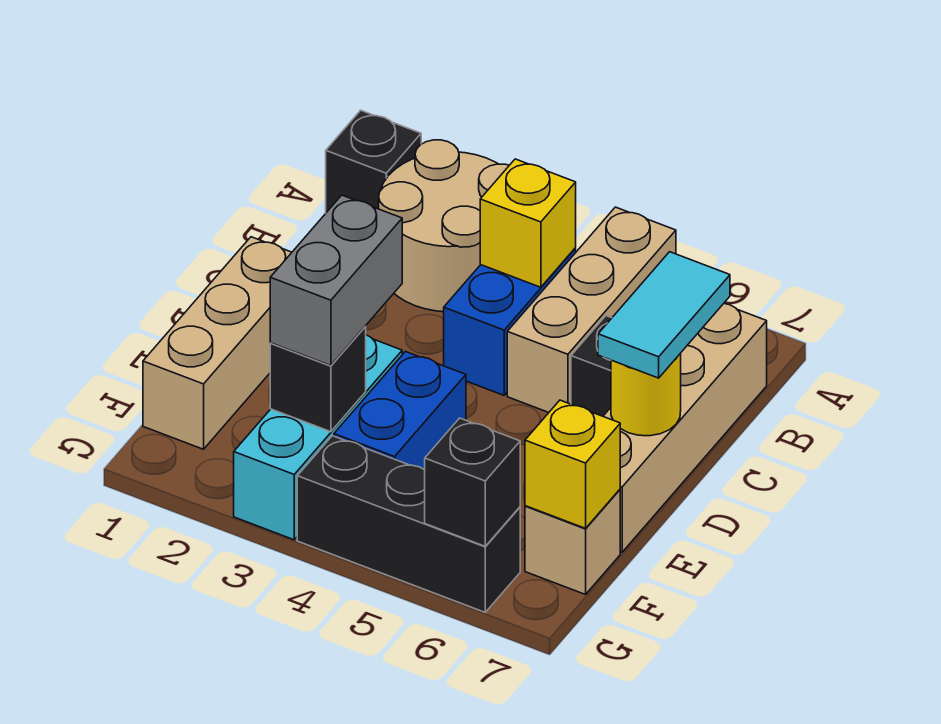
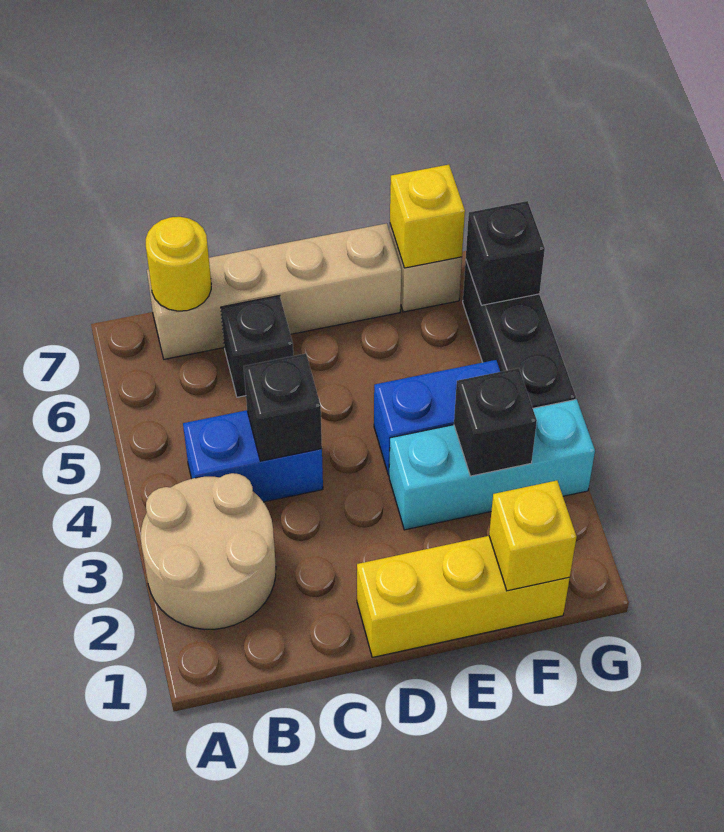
black brick A1 level 1 -> black brick C4 level 2
tan brick A5:C5 level 1 -> none
yellow brick B4 level 2 -> yellow brick F1 level 2
cyan tile C7:D7 level 3 -> none
tan brick D1:F1 level 1 -> yellow brick D1:F1 level 1
yellow round brick D7 level 2 -> yellow round brick B7 level 2
grey brick E3:F3 level 3 -> none

